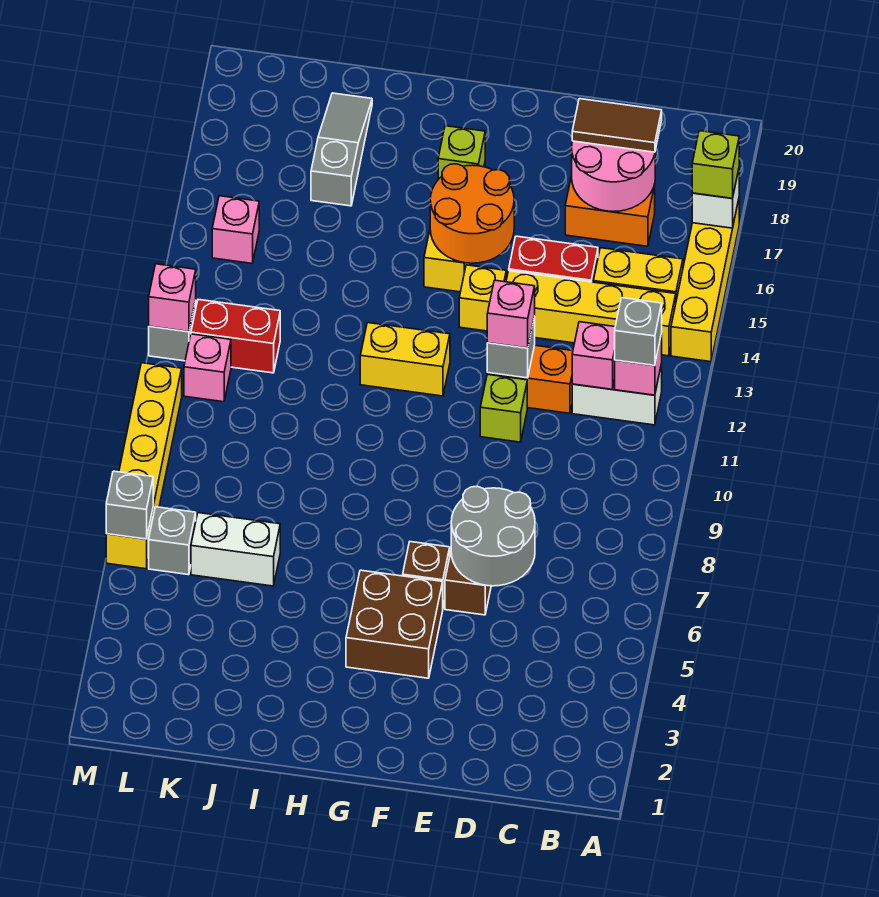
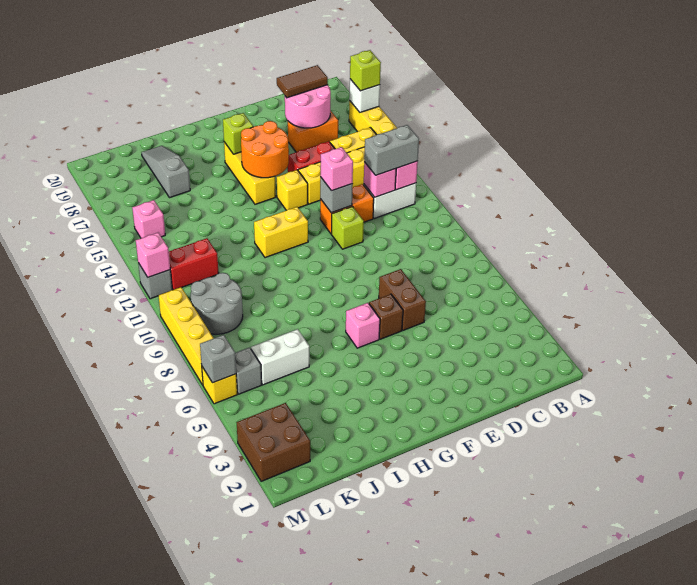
grey brick B12 level 3 -> grey brick B12:C12 level 3
grey round brick D6:E7 level 2 -> grey round brick K9:L10 level 1
brown brick F4:G5 level 1 -> brown brick L2:M3 level 1
pink brick L11 level 1 -> pink brick G6 level 1

